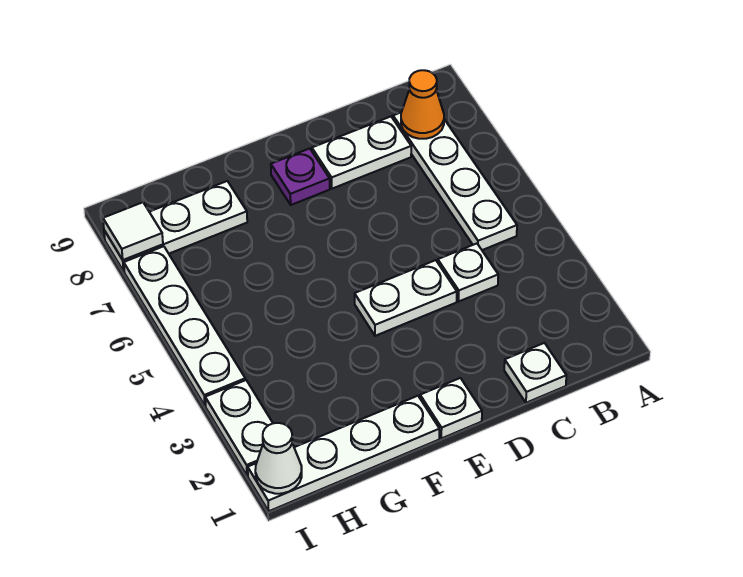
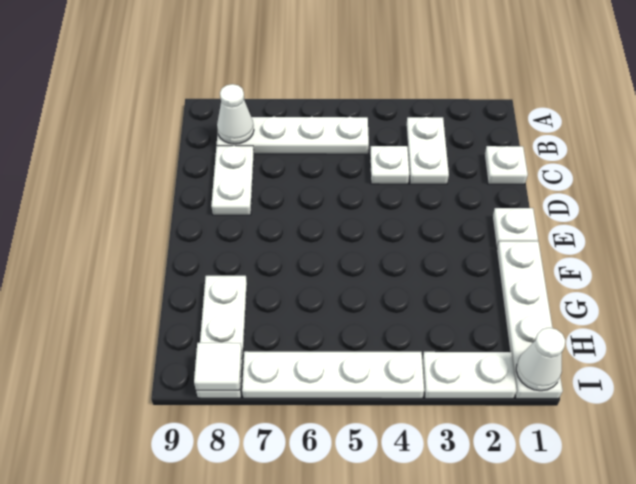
orange cone B8 level 2 -> white cone B8 level 2
white plate D4:E4 level 1 -> white plate B3:C3 level 1
purple plate E8 level 1 -> none

